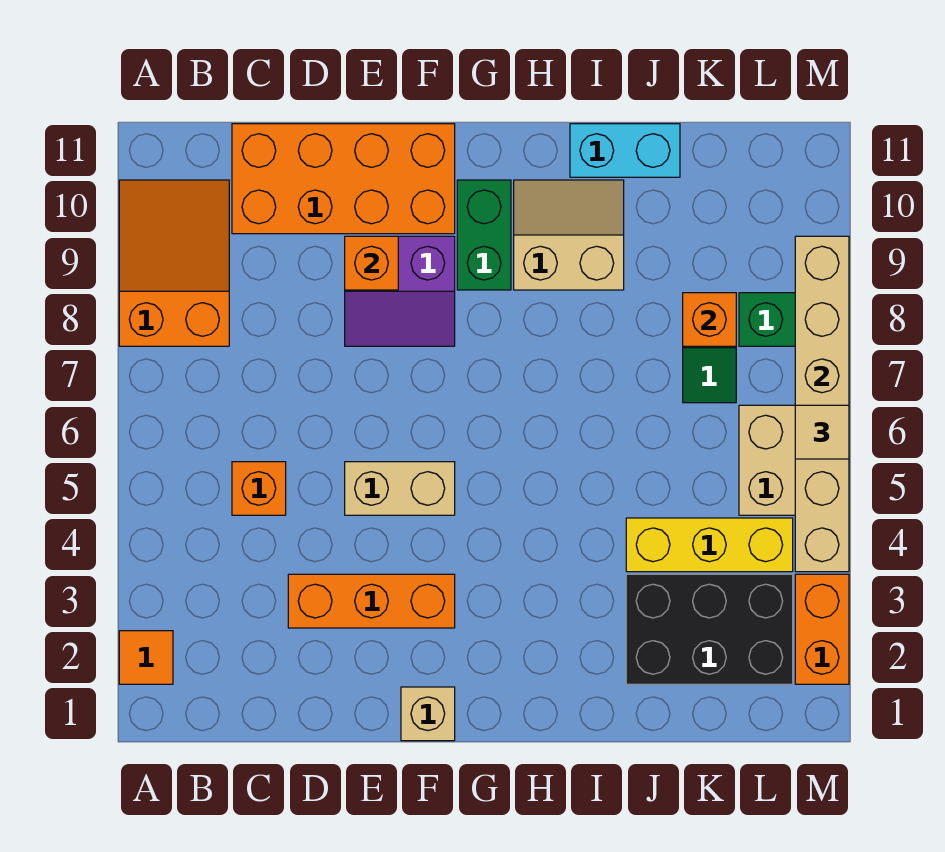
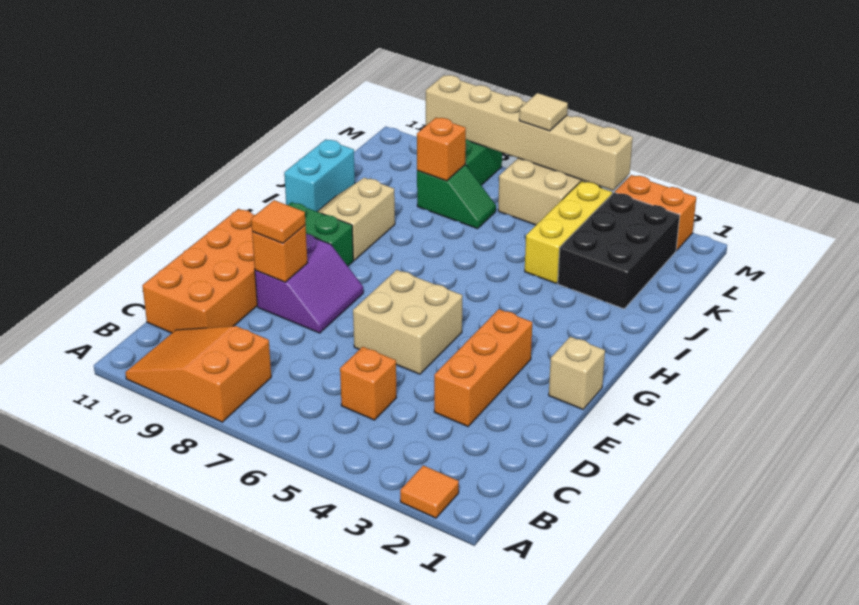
tan brick E5:F5 level 1 -> tan brick E5:F6 level 1
none -> orange tile E9 level 3

